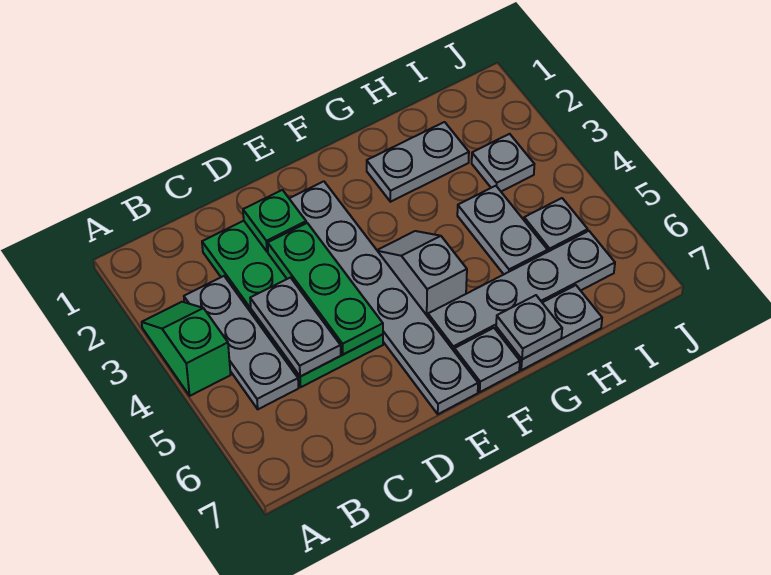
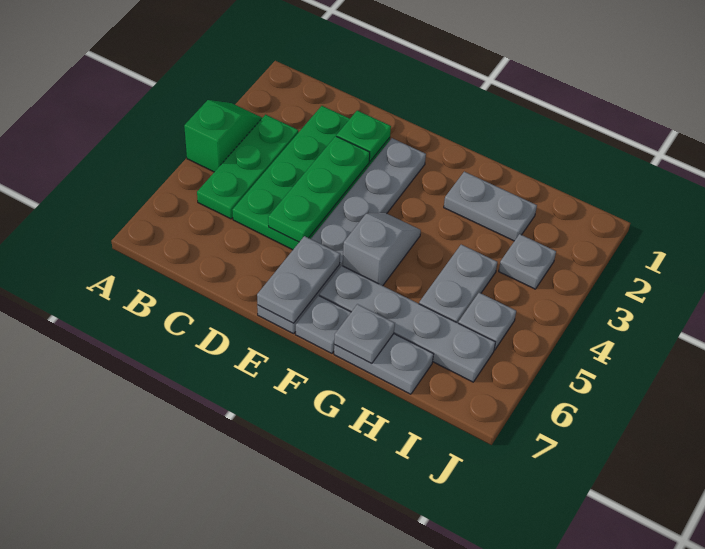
grey plate B3:B5 level 1 -> green plate B3:B5 level 1
grey plate C4:C5 level 2 -> grey plate E6:E7 level 2

